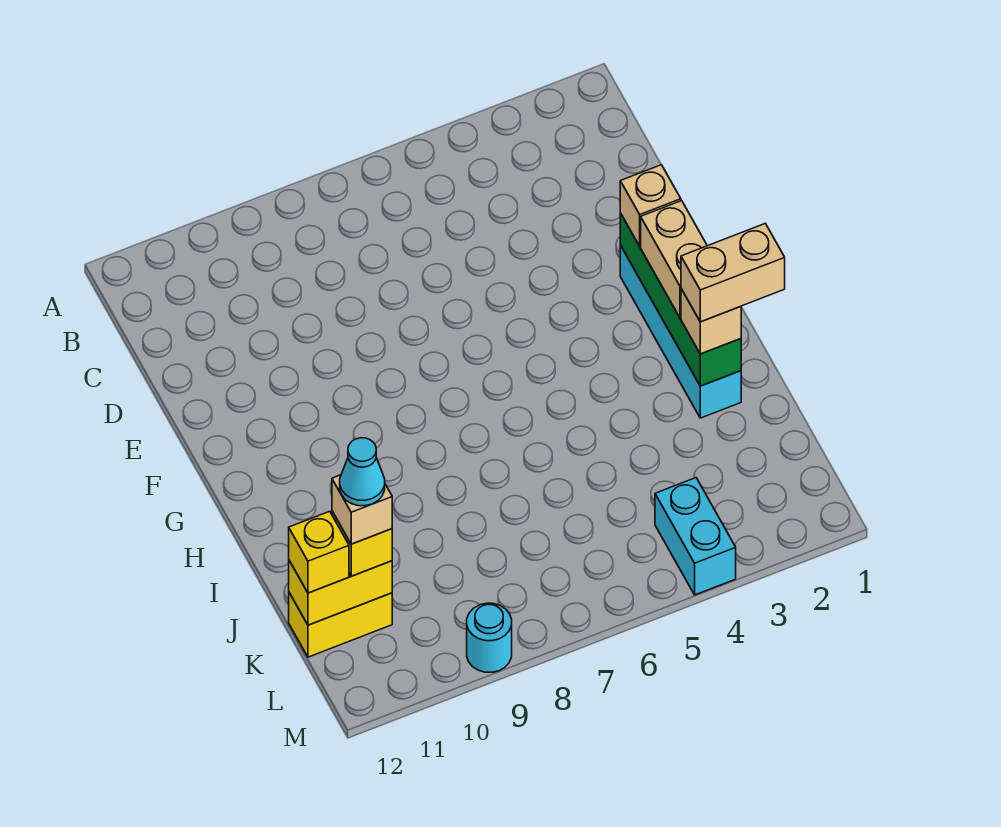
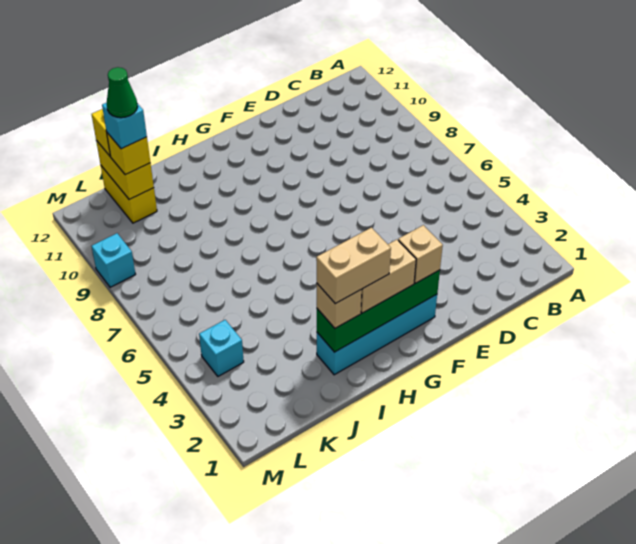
tan brick I1:I2 level 4 -> tan brick H2:I2 level 4
tan brick K11 level 4 -> cyan brick K11 level 4
cyan cone K11 level 5 -> green cone K11 level 5
cyan brick L4:M4 level 1 -> cyan brick L4 level 1
cyan round brick M9 level 1 -> cyan brick M9 level 1

